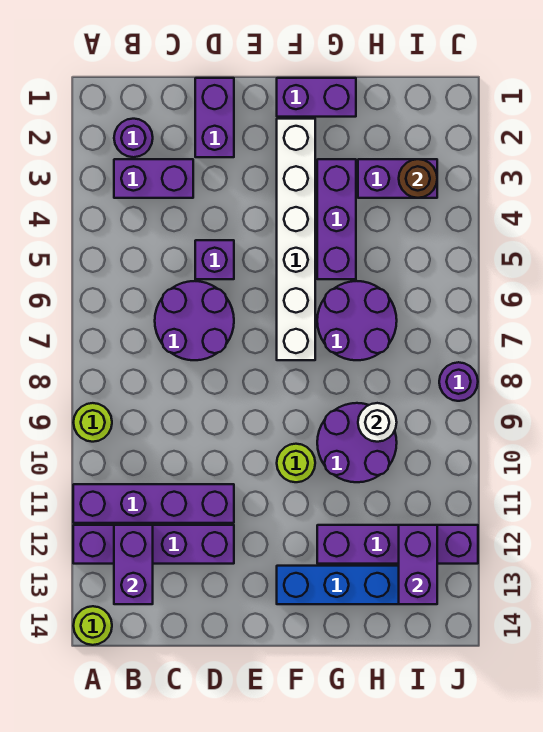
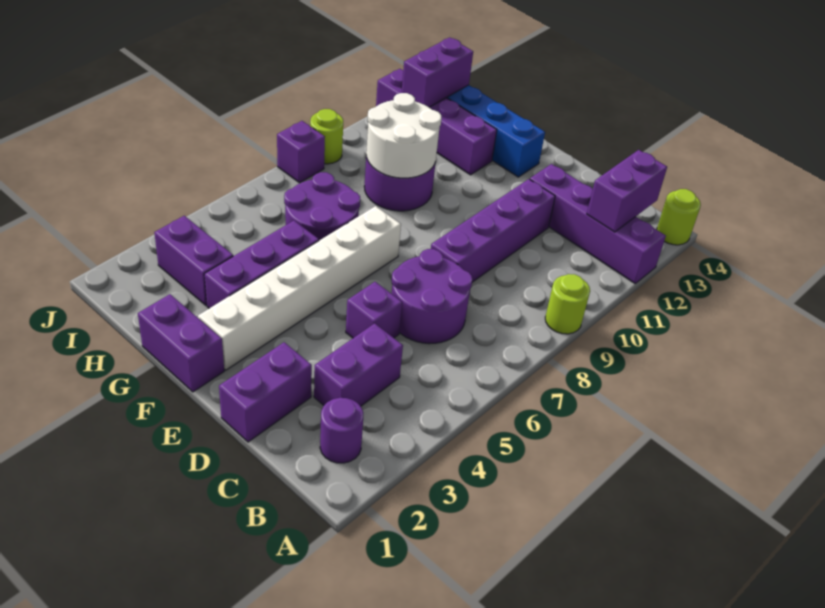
purple brick A11:D11 level 1 -> purple brick D8:D11 level 1
purple brick B3:C3 level 1 -> purple brick C3:C4 level 1
lime round brick F10 level 1 -> lime round brick J9 level 1
white round brick H9 level 2 -> white round brick G9:H10 level 2
brown round brick I3 level 2 -> none
purple round brick J8 level 1 -> purple brick J8 level 1

